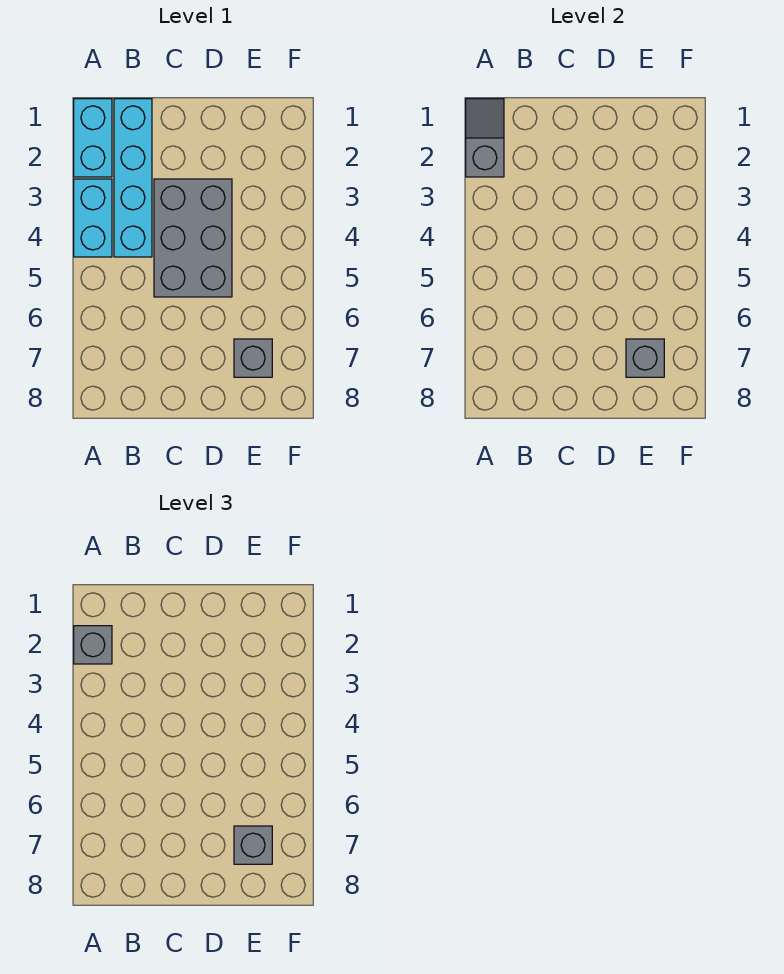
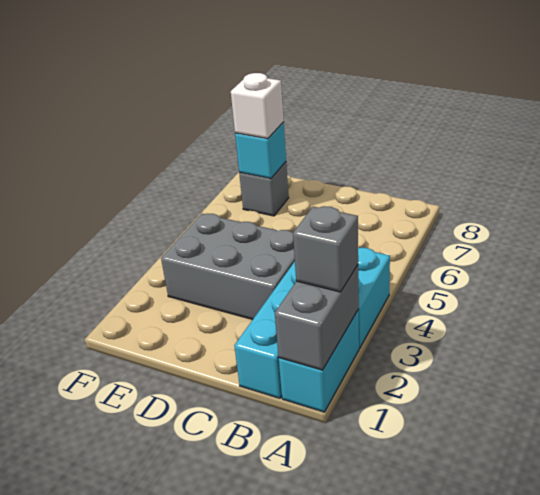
grey slope A1:A2 level 2 top 2 -> grey brick A1:A2 level 2
grey brick C3:D5 level 1 -> grey brick C3:E4 level 1
grey brick E7 level 2 -> cyan brick E7 level 2
grey brick E7 level 3 -> white brick E7 level 3

